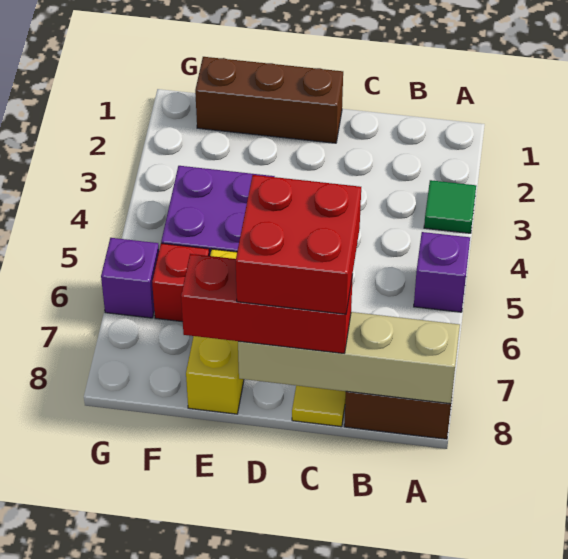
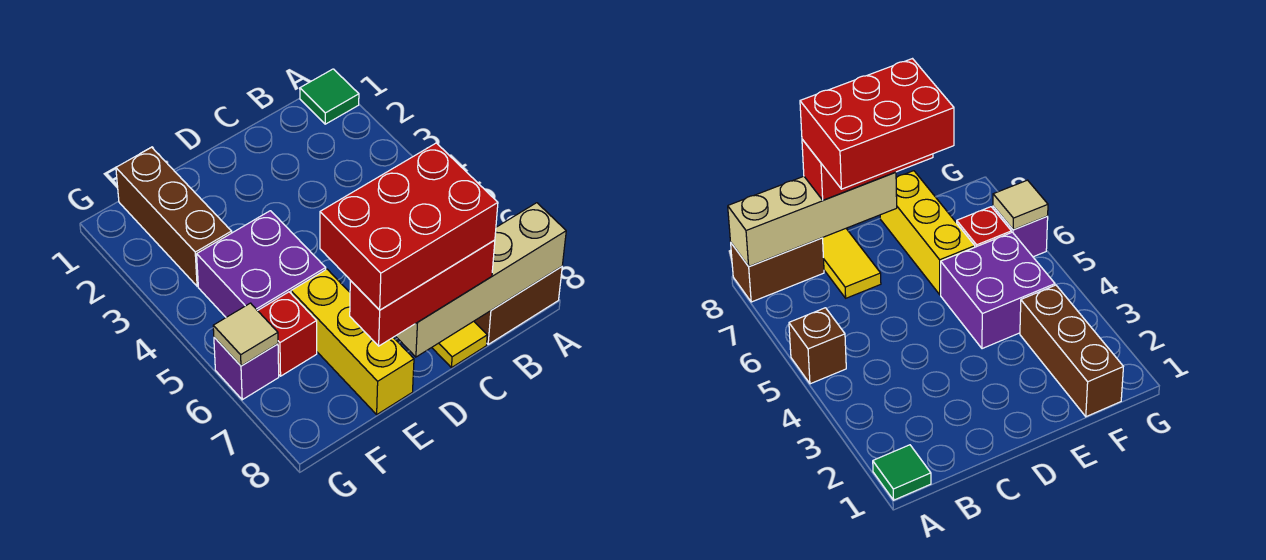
green tile A3 level 1 -> green tile A1 level 1
purple brick A5 level 1 -> brown brick A5 level 1
red brick C7:D8 level 4 -> red brick C7:E8 level 4
brown brick D1:F1 level 1 -> brown brick F1:F3 level 1
none -> tan tile G6 level 2

